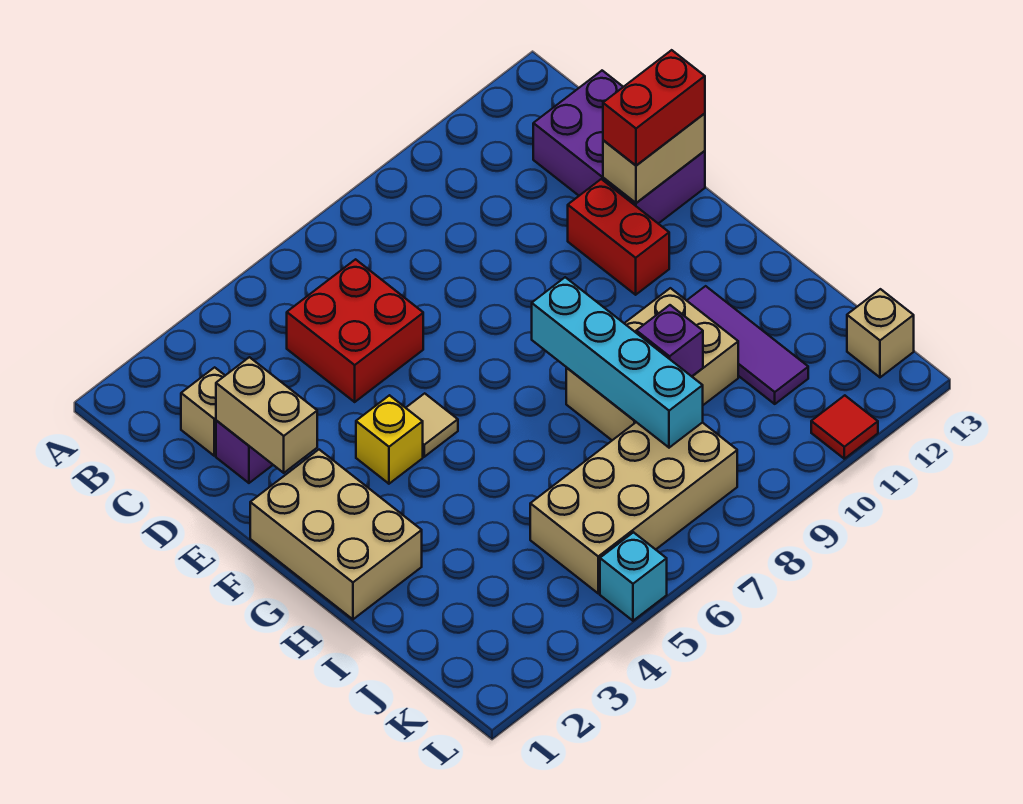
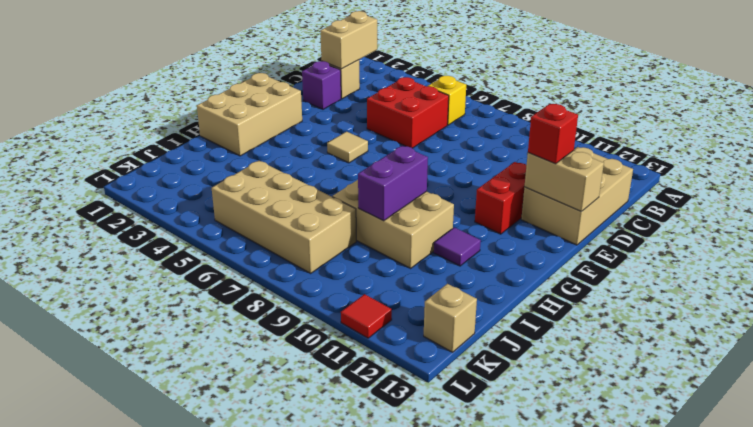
purple brick C12:E13 level 1 -> tan brick C12:E13 level 1
tan brick D2:E2 level 2 -> tan brick B2:C2 level 2
red brick E12:E13 level 3 -> red brick E12 level 3
yellow brick F4 level 1 -> yellow brick B6 level 1
cyan brick G8:J8 level 2 -> none
purple tile H11:J11 level 1 -> purple tile H11 level 1
purple brick I9 level 2 -> purple brick H9:I9 level 2
cyan brick L5 level 1 -> none

